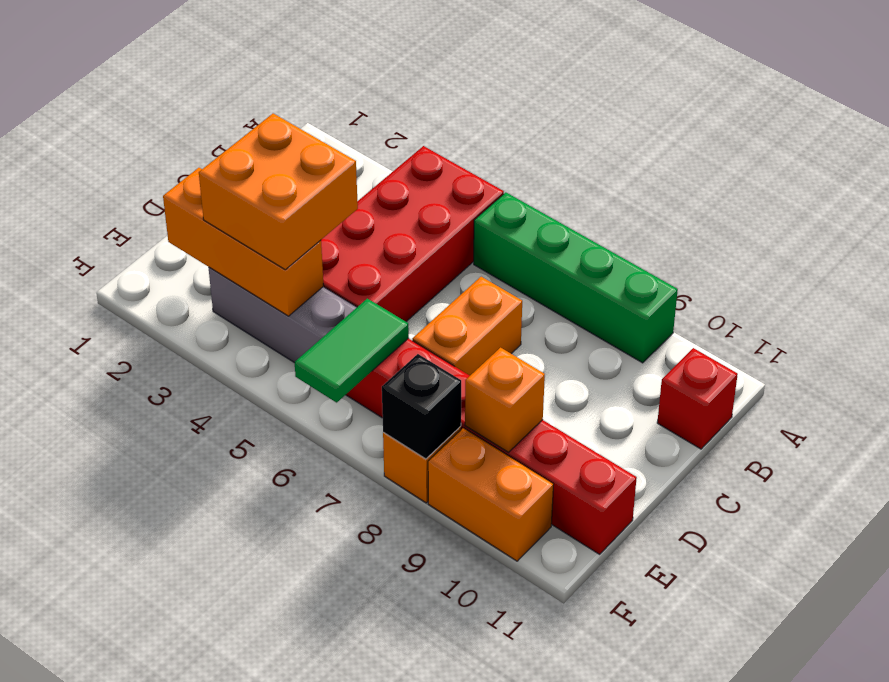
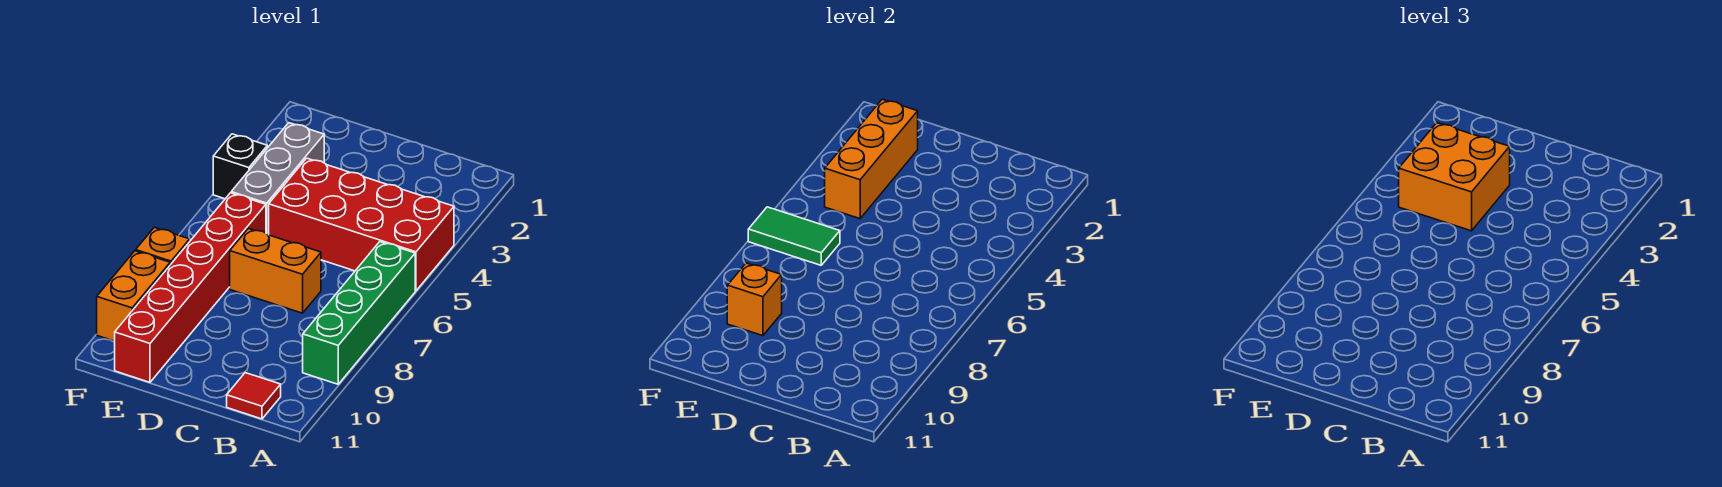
red brick B11 level 1 -> red tile B11 level 1
black brick F8 level 2 -> black brick F4 level 1

